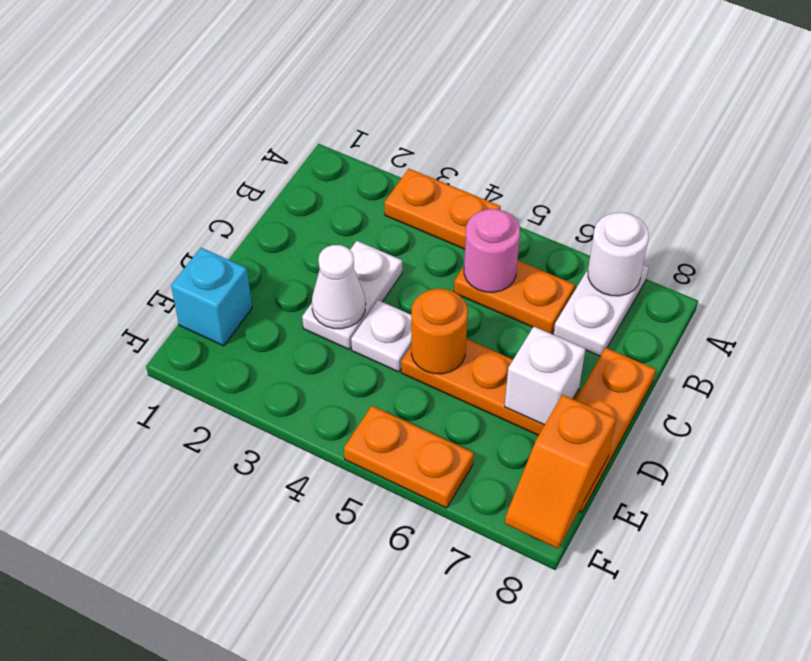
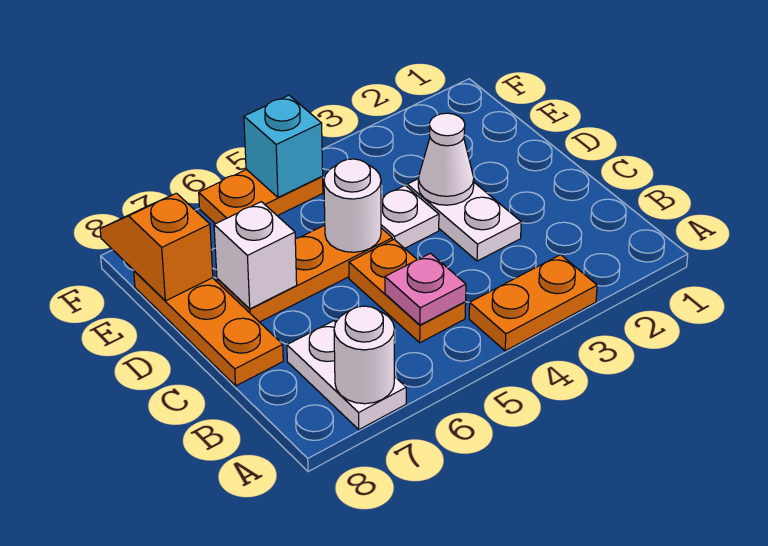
orange plate B5:B6 level 1 -> orange plate B5:C5 level 1
pink round brick B5 level 2 -> pink plate B5 level 2
orange round brick D5 level 2 -> white round brick D5 level 2
cyan brick E1 level 1 -> cyan brick F5 level 2

